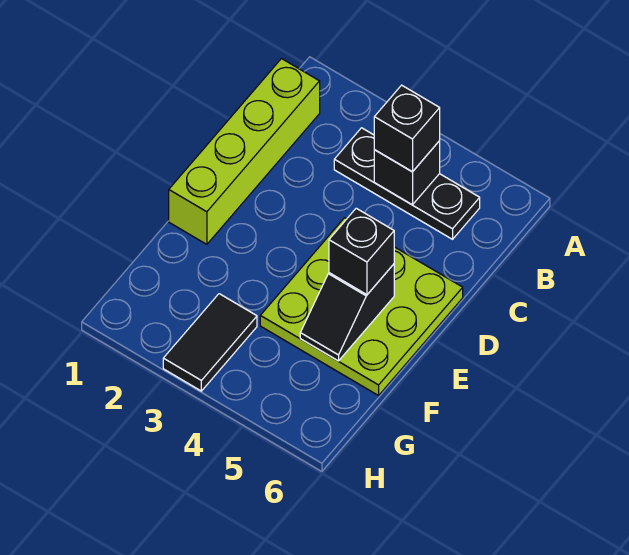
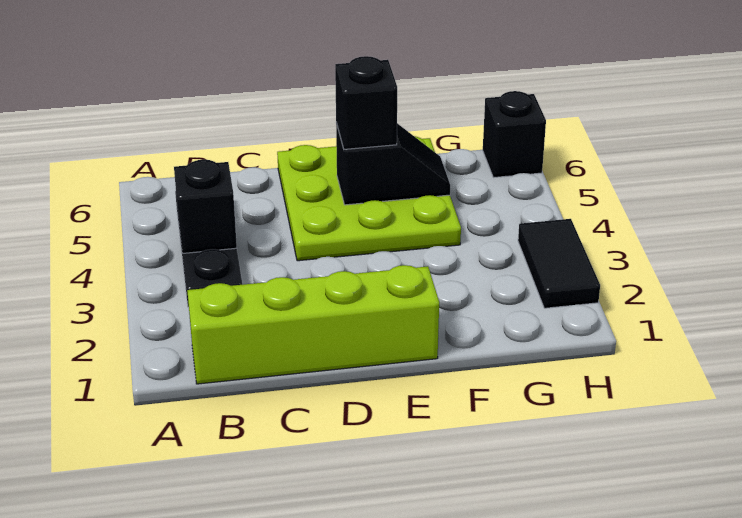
black brick B4 level 3 -> black brick H6 level 1
black tile G3:H3 level 1 -> black tile H2:H3 level 1

